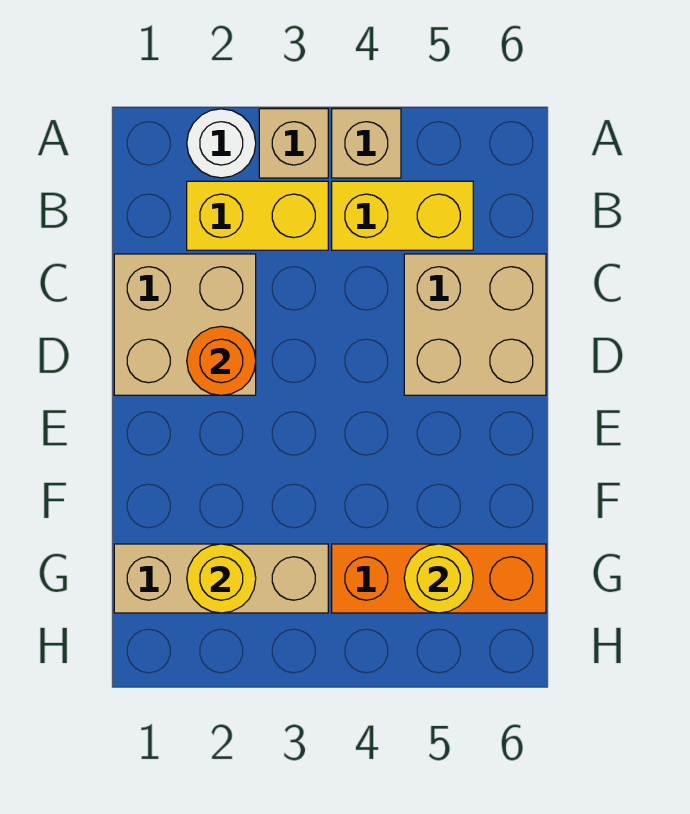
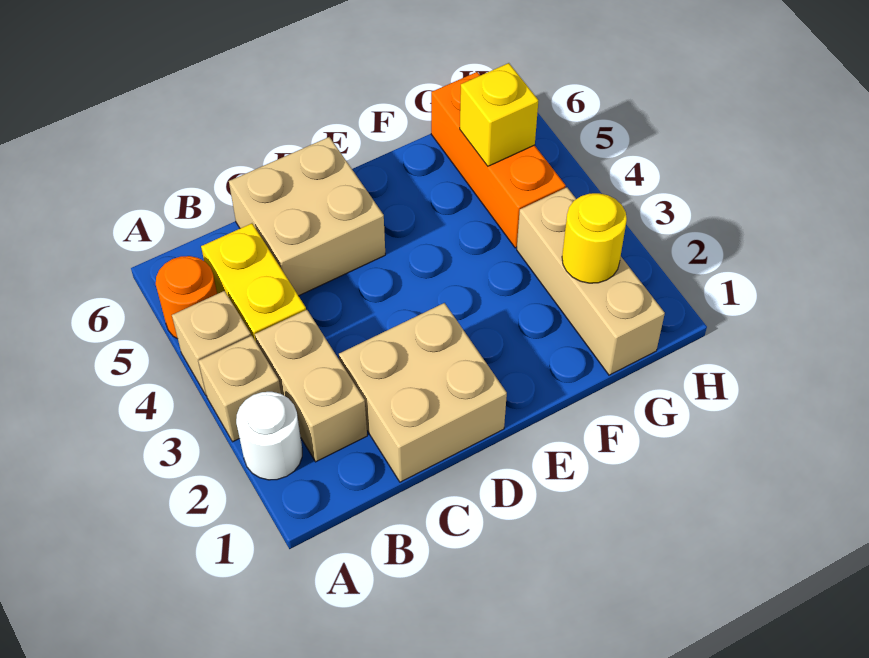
yellow brick B2:B3 level 1 -> tan brick B2:B3 level 1
orange round brick D2 level 2 -> orange round brick A5 level 1
yellow round brick G5 level 2 -> yellow brick G5 level 2

